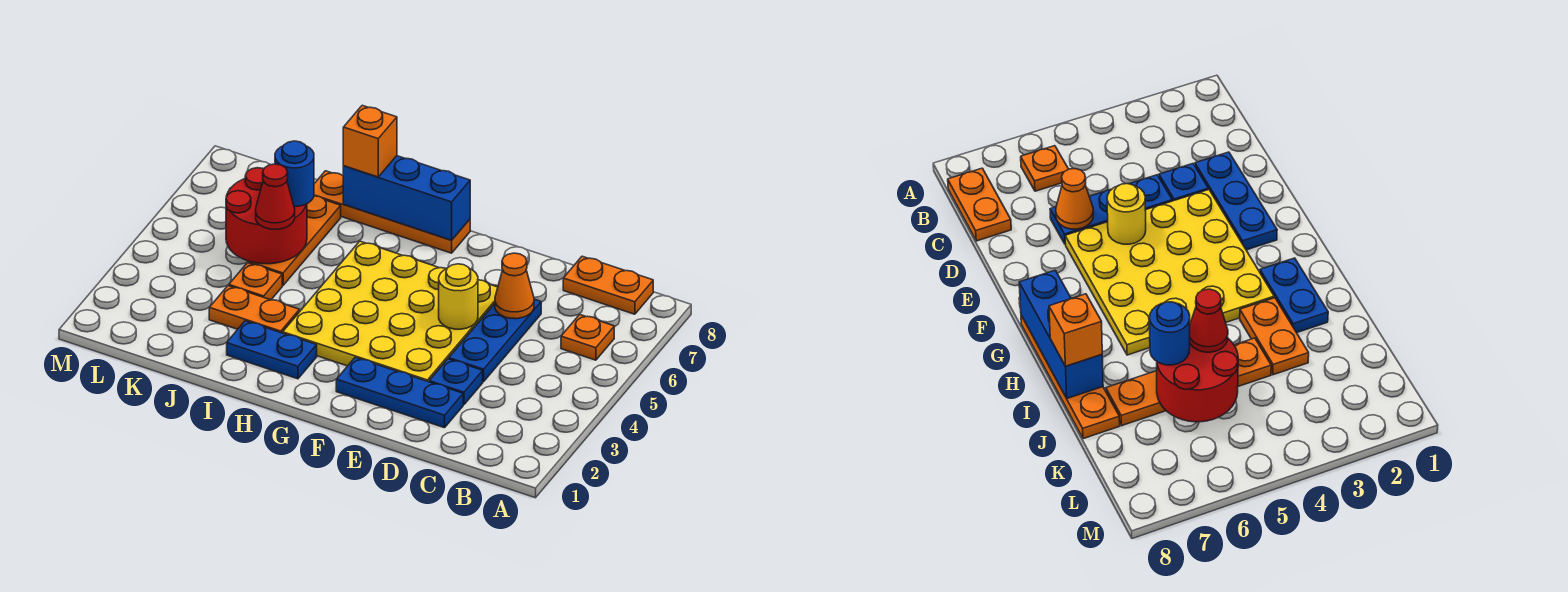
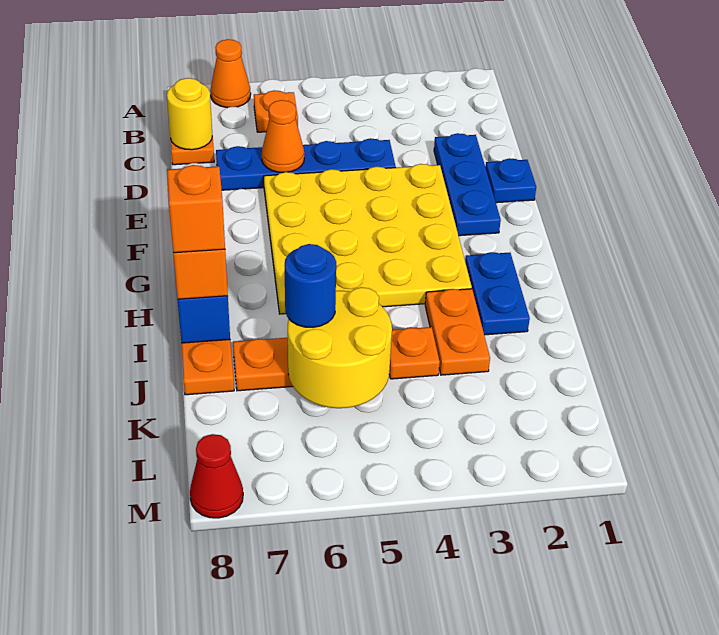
none -> orange cone A7 level 1
blue plate D3 level 1 -> blue plate E1 level 1
blue plate D4:D6 level 1 -> blue plate D4:D7 level 1
yellow round brick E5 level 2 -> yellow round brick C8 level 2
none -> orange brick I8 level 4
red round brick J5:K6 level 2 -> yellow round brick J5:K6 level 2
red cone J5 level 3 -> red cone M8 level 1

